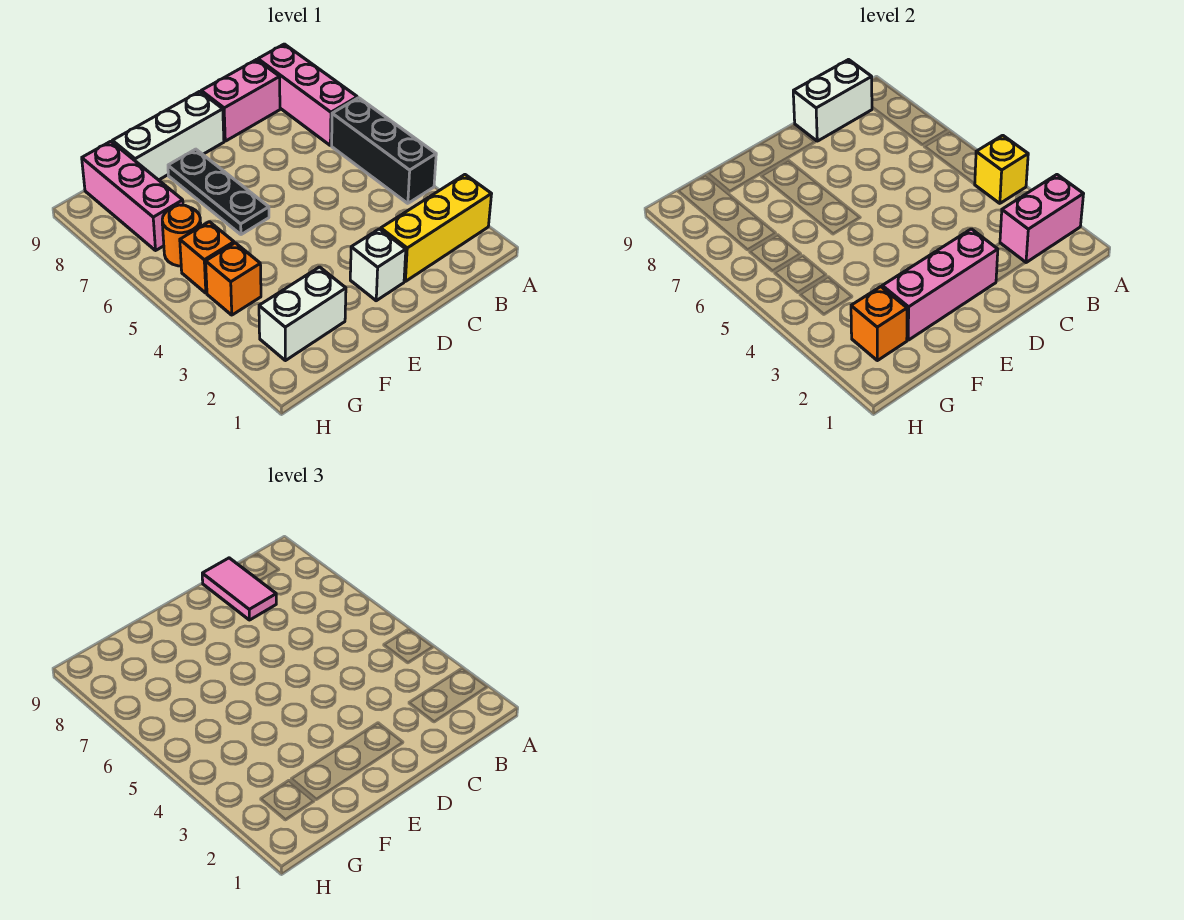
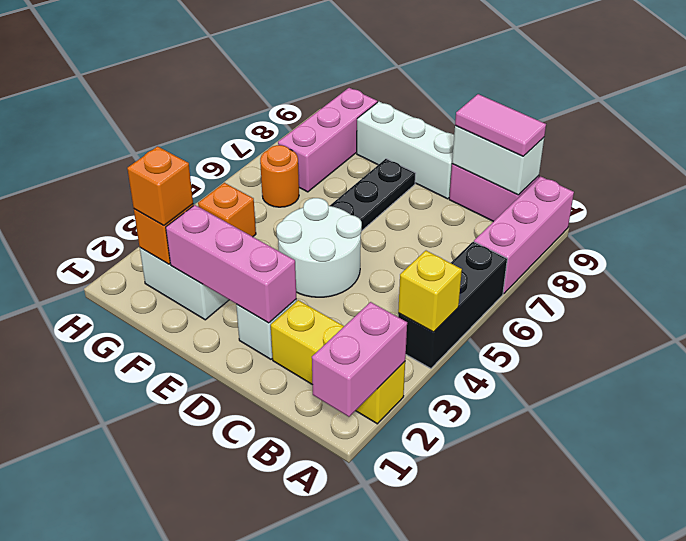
pink brick A2:B2 level 2 -> pink brick A1:A2 level 2
pink tile C8:C9 level 3 -> pink tile B9:C9 level 3
none -> white round brick D4:E5 level 1
orange brick G5 level 1 -> orange brick G2 level 3

